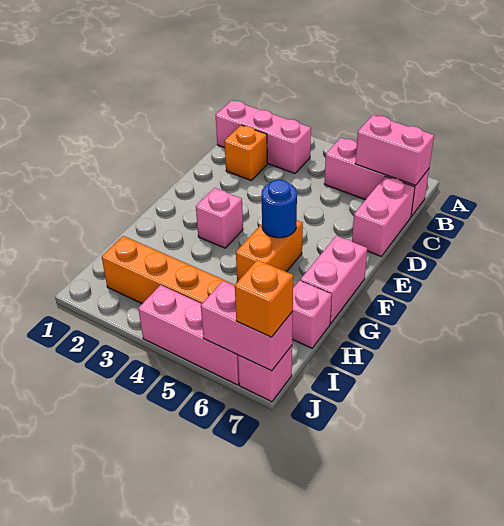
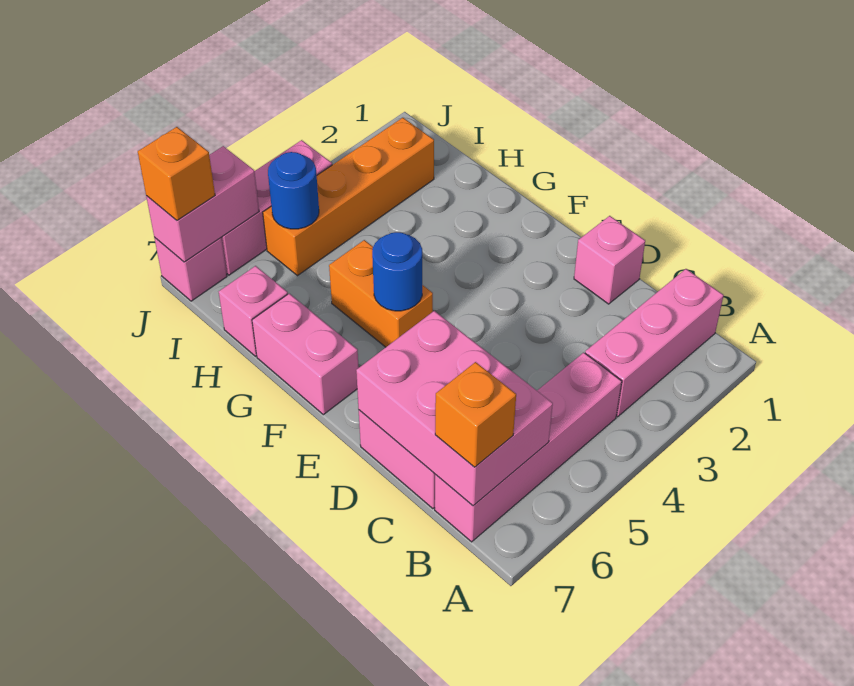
pink brick B5:B7 level 1 -> pink brick B4:B7 level 1
pink brick B6:B7 level 2 -> pink brick B6:D7 level 2
orange brick C2 level 1 -> orange brick B7 level 3
pink brick F3 level 1 -> pink brick D1 level 1
none -> blue round brick I5 level 2

